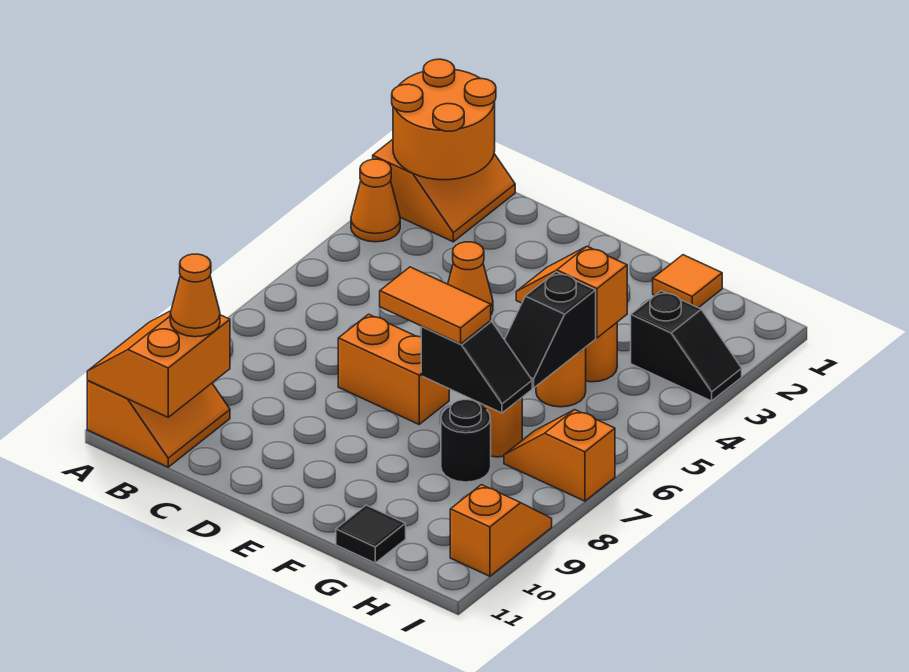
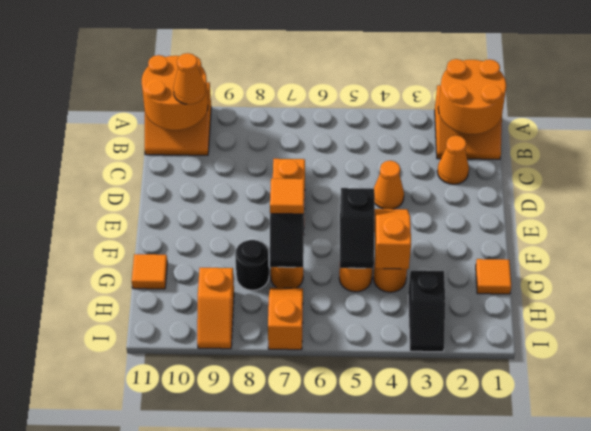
orange cone A3 level 1 -> orange cone C2 level 1
orange slope A10:B11 level 2 top B -> orange round brick A10:B11 level 2
orange tile E7:F7 level 3 -> orange tile F7 level 3
black slope G5:G6 level 2 top 5 -> black slope F5:G5 level 2 top F
black tile G11 level 1 -> orange tile G11 level 1
orange slope I9:I10 level 1 top 10 -> orange slope H9:I9 level 1 top H

